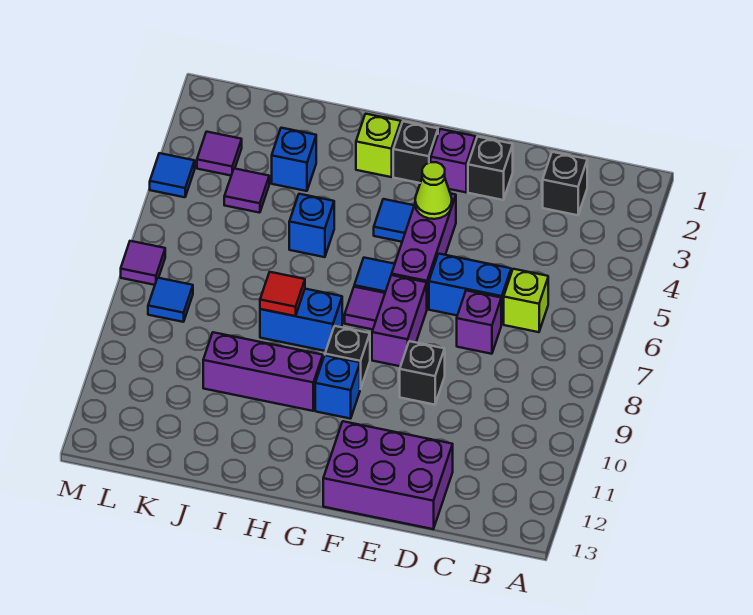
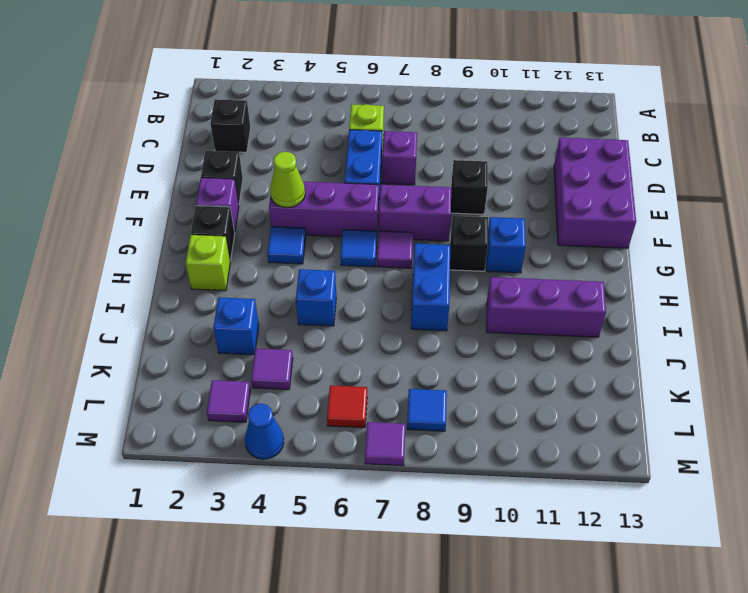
purple brick H10:J10 level 1 -> purple brick I10:I12 level 1
red tile I8 level 2 -> red tile L6 level 1
blue tile M4 level 1 -> blue cone M4 level 1

